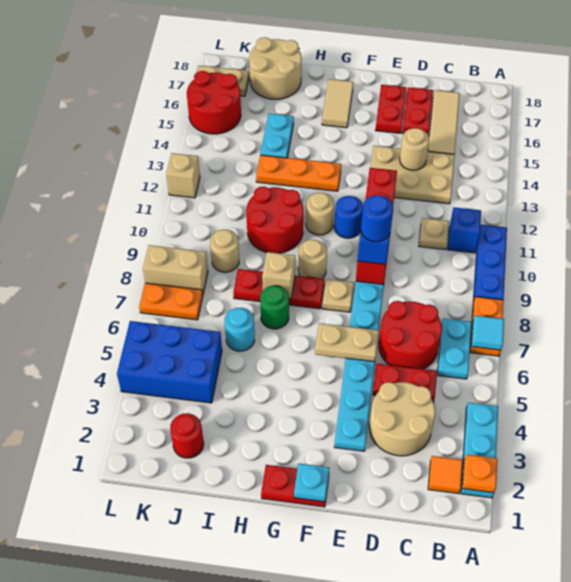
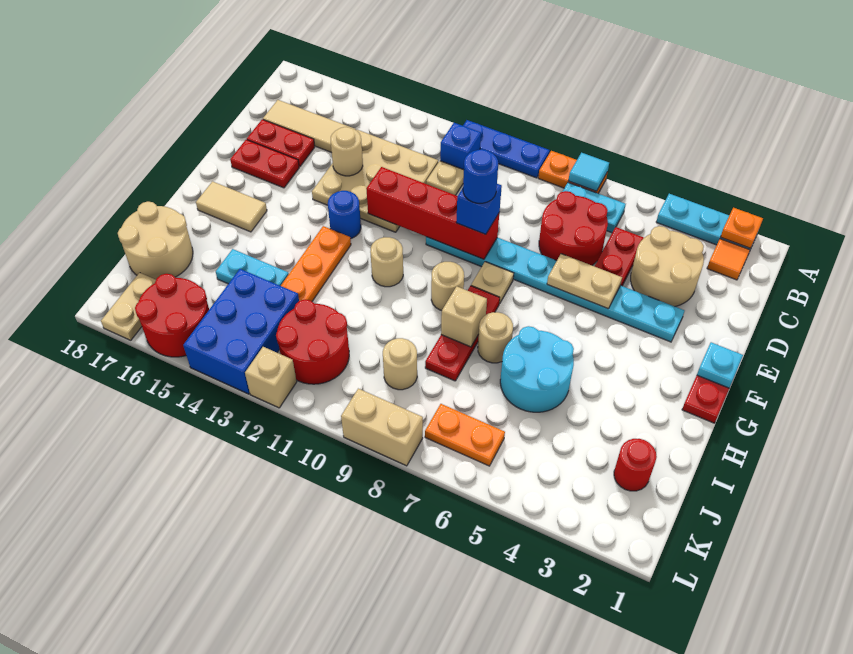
tan plate C13:E14 level 1 -> tan plate C12:E14 level 1
tan plate E6:F6 level 2 -> tan plate E5:E6 level 2
blue round brick F11 level 1 -> blue round brick F13 level 1
green round brick H7 level 1 -> tan round brick H7 level 1
red round brick H10:I11 level 1 -> red round brick J11:K12 level 1
cyan round brick I6 level 1 -> cyan round brick H5:I6 level 1
blue brick J4:L5 level 1 -> blue brick J13:L14 level 1
orange plate K7:L7 level 1 -> orange plate K6:K7 level 1
tan brick K8:L8 level 1 -> tan brick L8:L9 level 1

